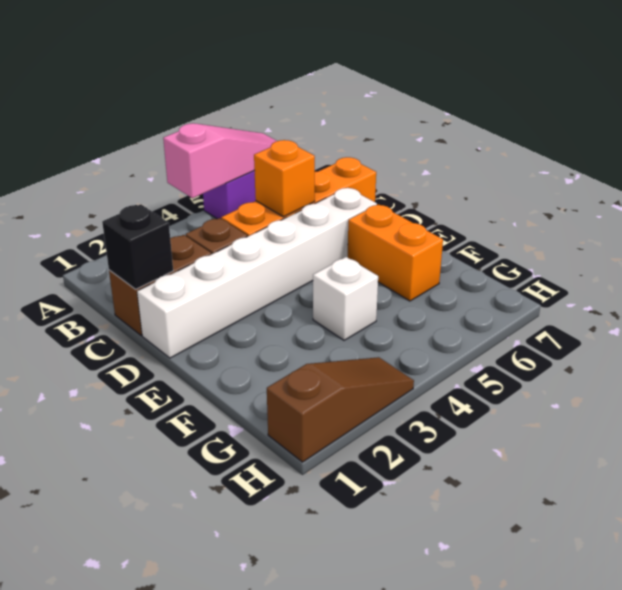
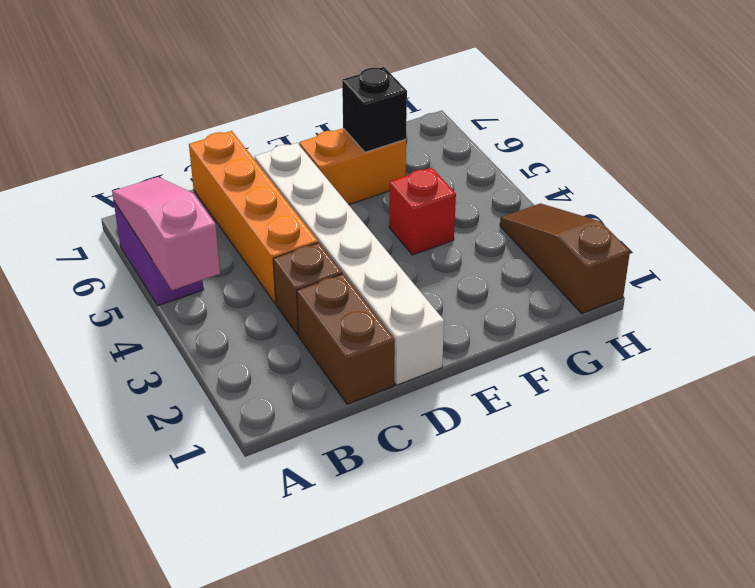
black brick C1 level 2 -> black brick F6 level 2
orange brick C5 level 2 -> none
white brick F4 level 1 -> red brick F4 level 1

